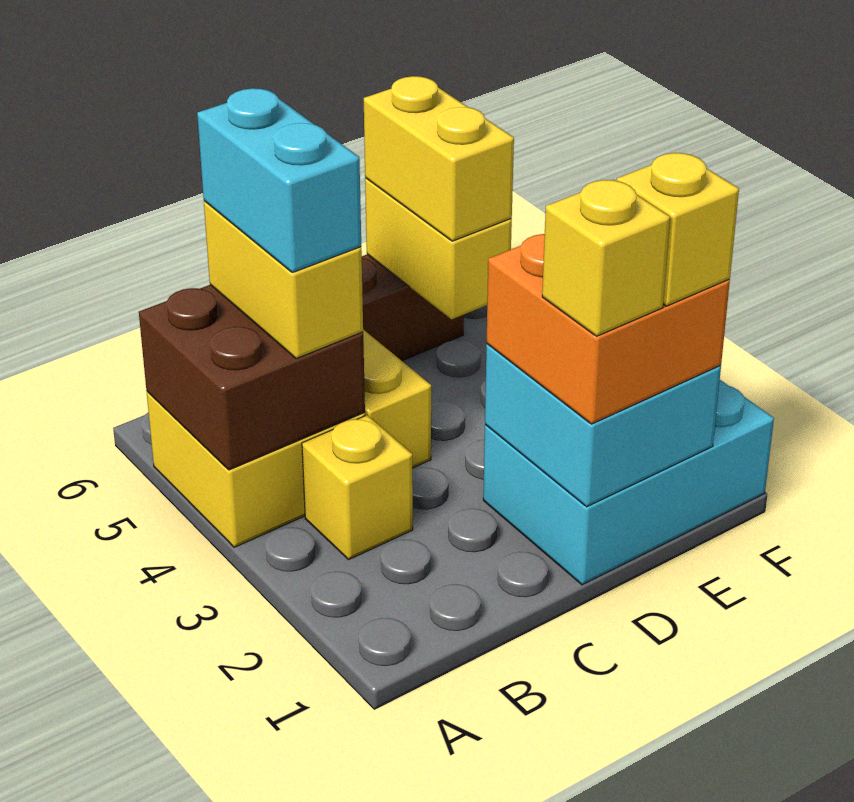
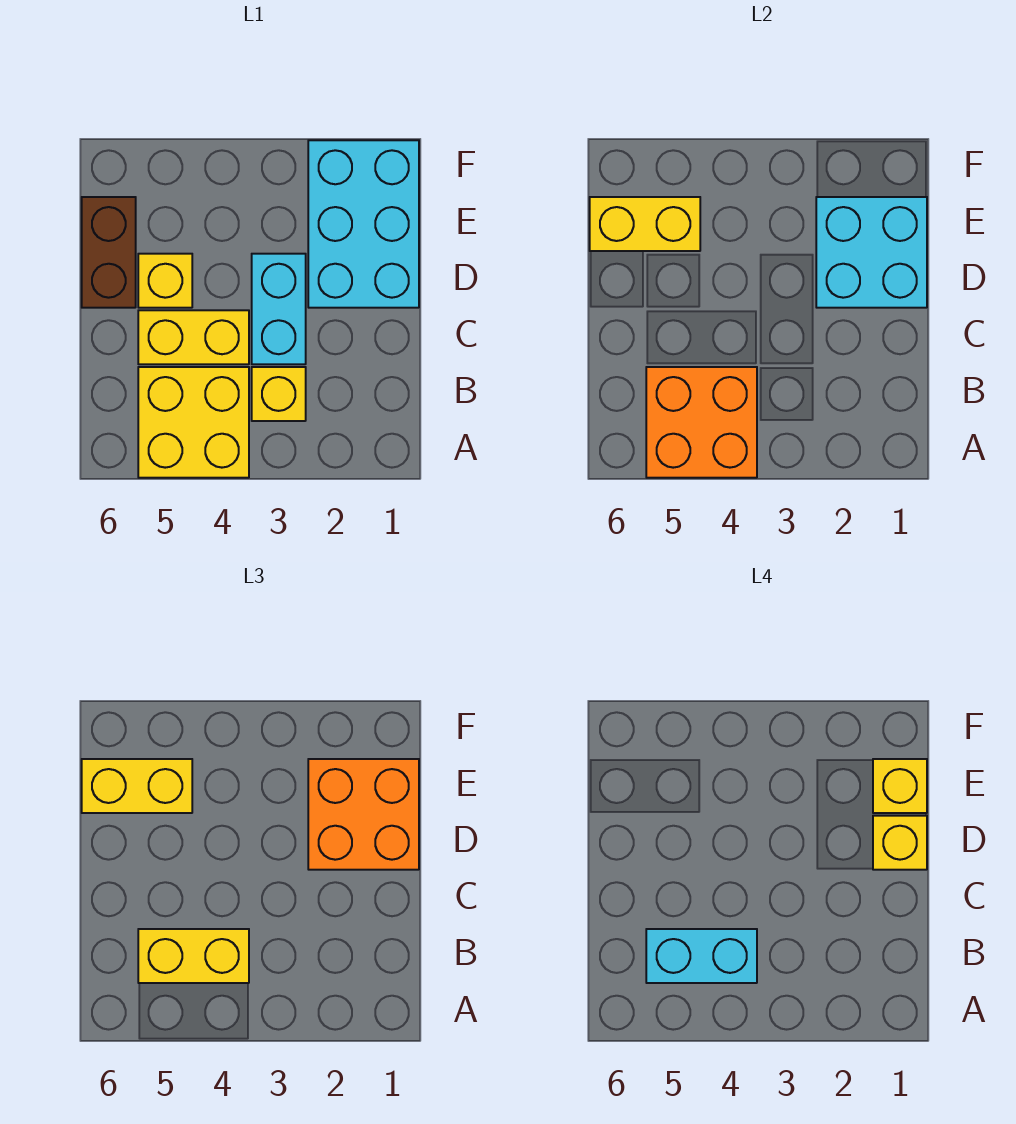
brown brick A4:B5 level 2 -> orange brick A4:B5 level 2
none -> cyan brick C3:D3 level 1
none -> yellow brick D5 level 1

